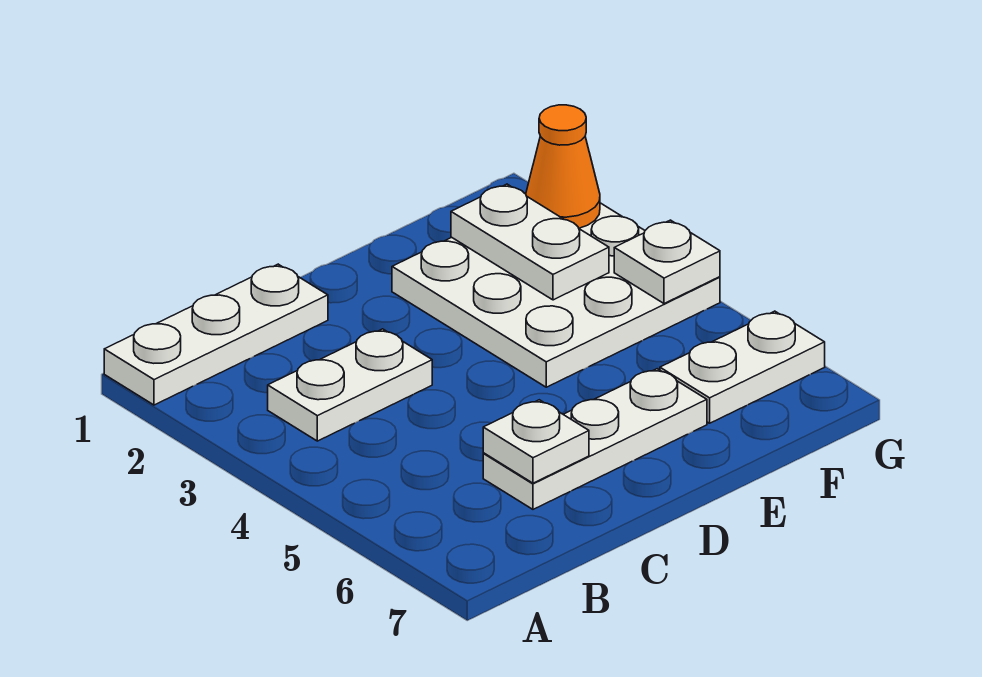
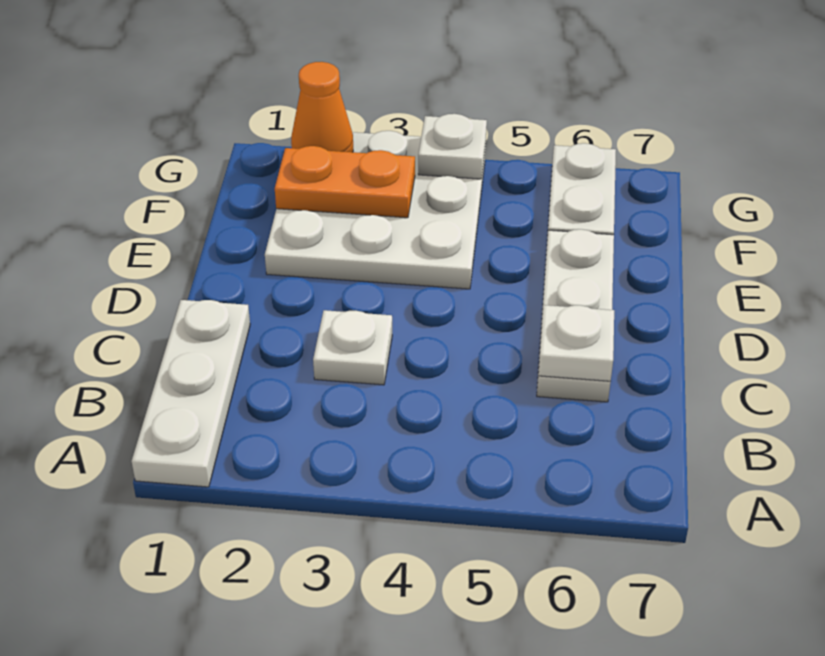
white plate B3:C3 level 1 -> white plate C3 level 1
white plate F2:F3 level 2 -> orange plate F2:F3 level 2

